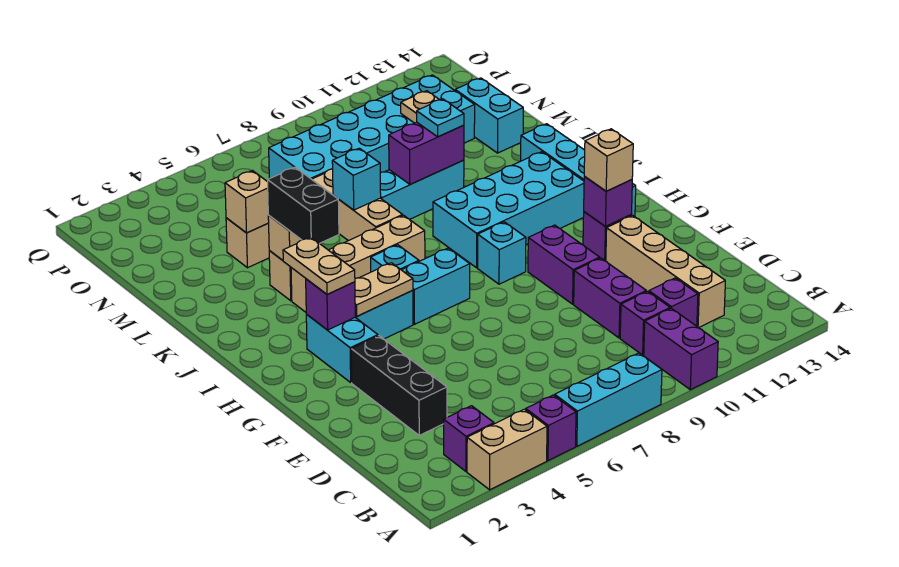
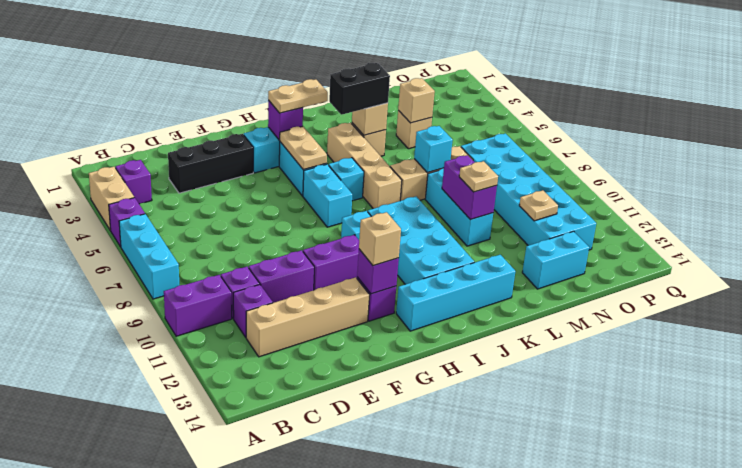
cyan plate L10 level 3 -> tan plate L10 level 3

